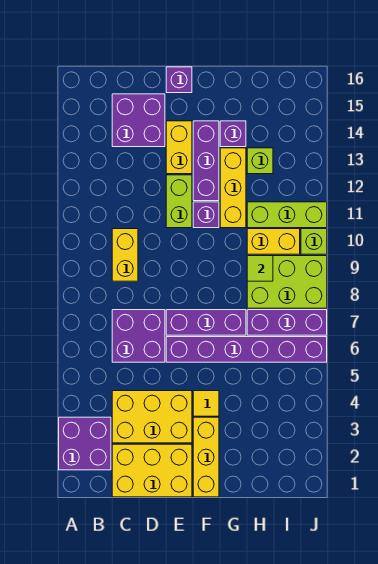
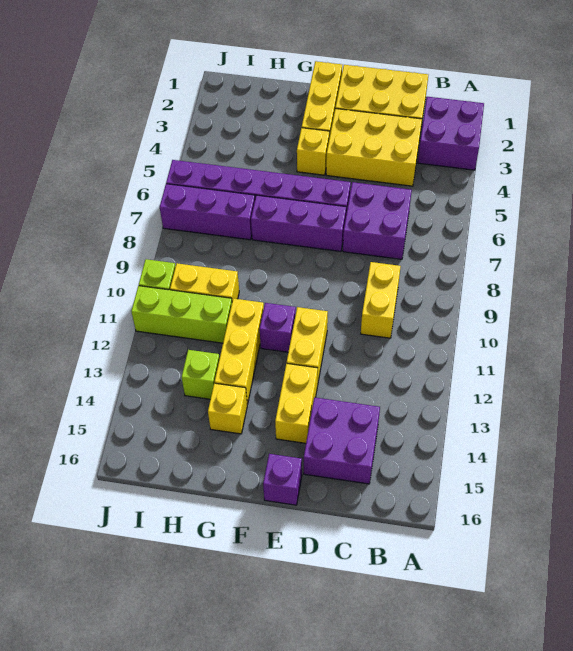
lime brick E11:E12 level 1 -> yellow brick E11:E12 level 1
yellow tile F4 level 1 -> yellow brick F4 level 1
purple brick F12:F14 level 1 -> none
purple brick G14 level 1 -> yellow brick G14 level 1
lime brick H8:J9 level 1 -> none
lime tile H9 level 2 -> none

